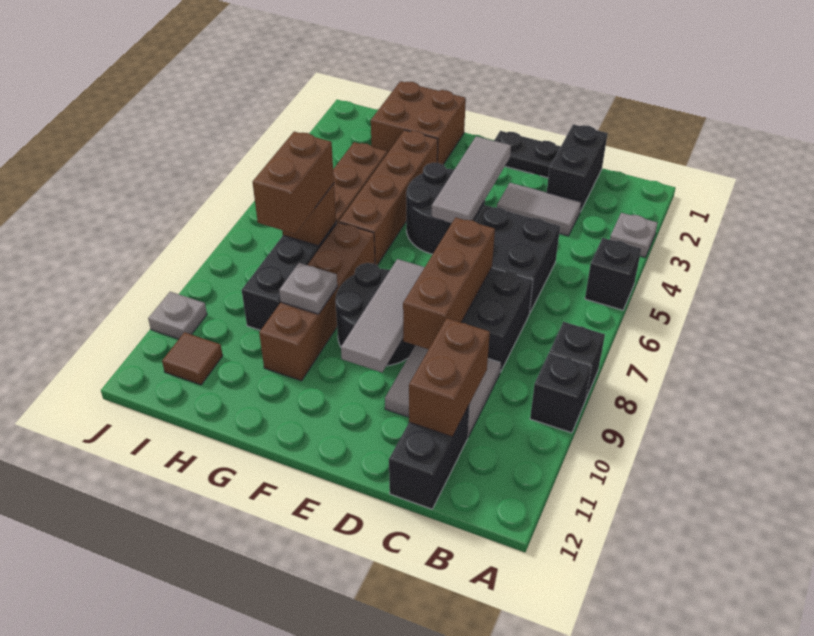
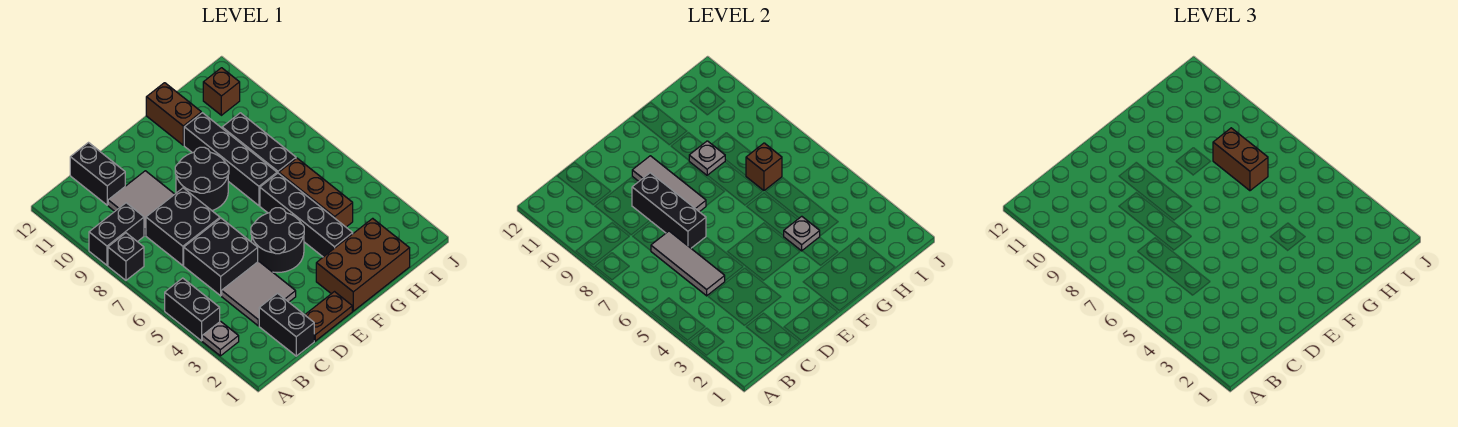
black brick A5 level 1 -> black brick A4:A5 level 1
black brick A9 level 1 -> black brick A9:B9 level 1
grey tile C3:D3 level 1 -> grey tile C3:D4 level 1
brown brick C10:C11 level 2 -> brown brick G11:G12 level 1
black plate D1:E1 level 1 -> brown plate D1:E1 level 1
brown brick D7:D9 level 2 -> black brick D7:D9 level 2
grey tile E3:E5 level 2 -> grey tile C5:C7 level 2
brown brick G1:H2 level 1 -> brown brick F1:H2 level 1
brown brick G3:G6 level 1 -> black brick G3:G6 level 1
brown brick G7:G10 level 1 -> black brick G7:G10 level 1
brown tile I11 level 1 -> brown brick I11 level 1
grey plate J10 level 1 -> grey plate G4 level 2

